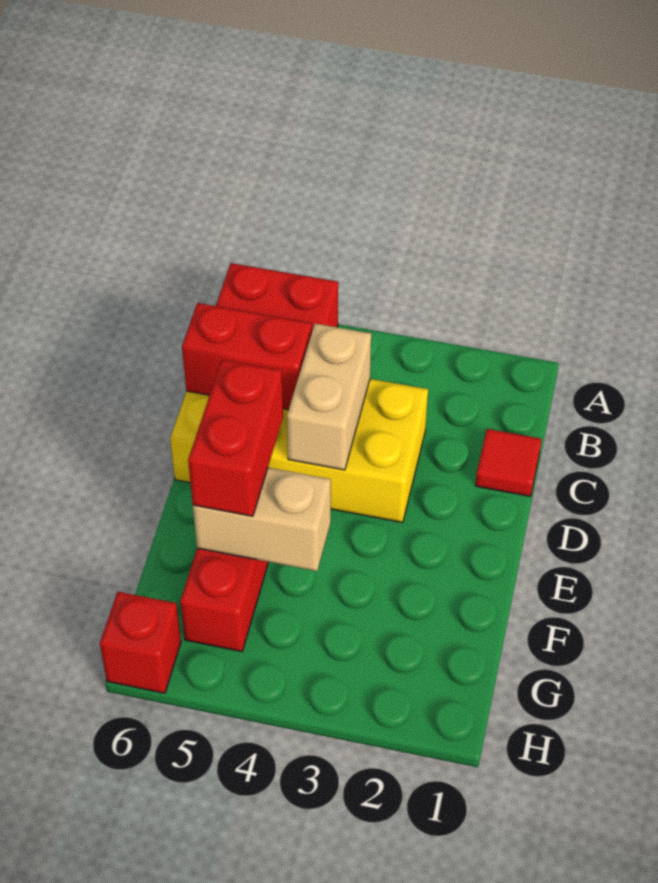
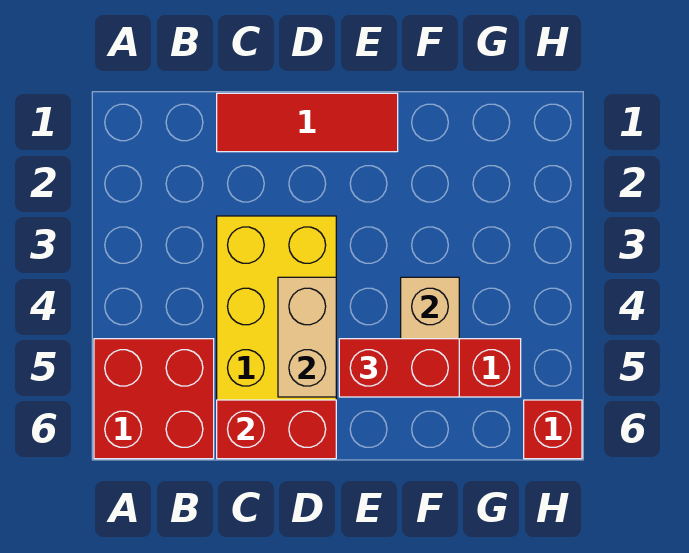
red tile C1 level 1 -> red tile C1:E1 level 1
tan brick C4:D4 level 2 -> tan brick D4:D5 level 2
red brick C5:C6 level 2 -> red brick C6:D6 level 2

